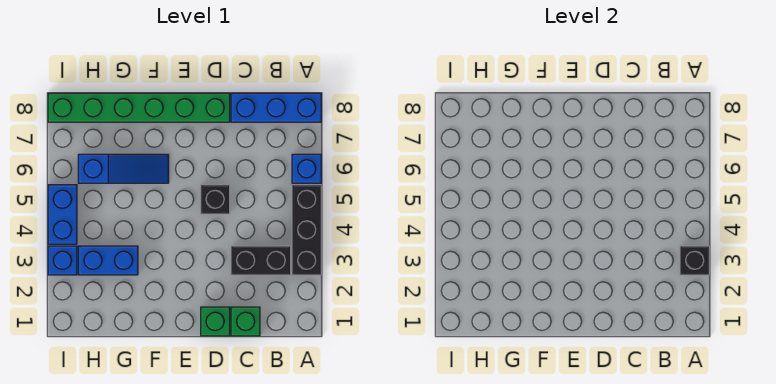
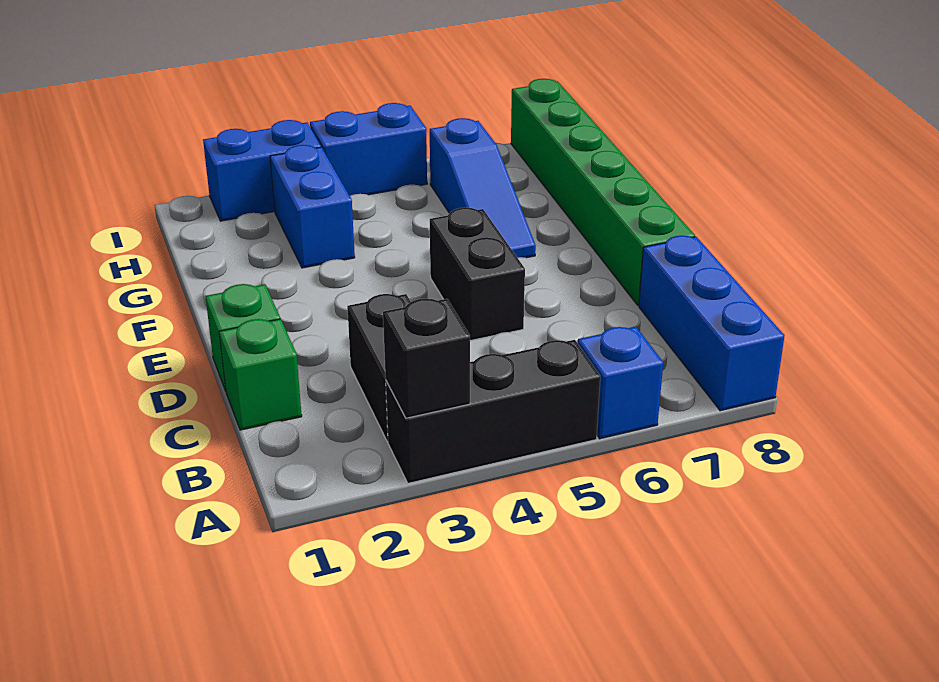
black brick D5 level 1 -> black brick D5:E5 level 1
blue brick I3 level 1 -> blue brick I2:I3 level 1

